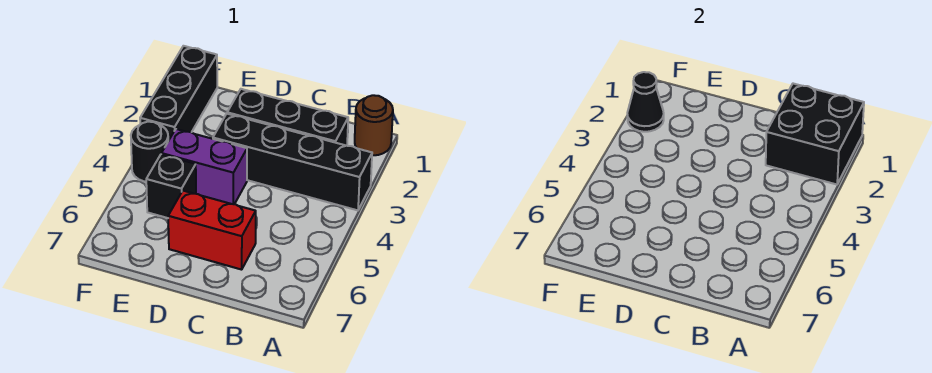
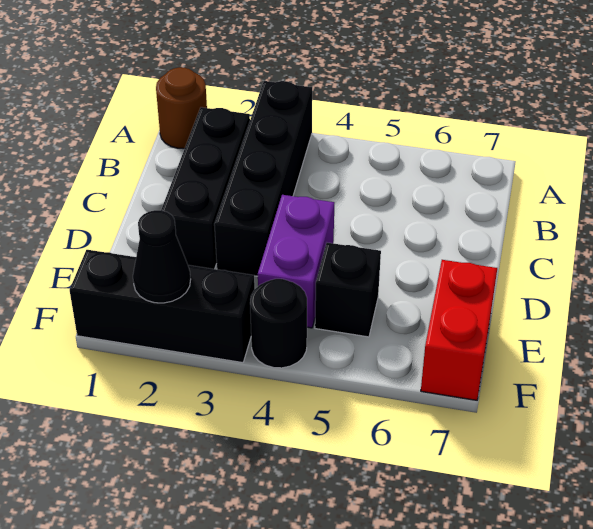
black brick A1:B2 level 2 -> none
red brick C6:D6 level 1 -> red brick E7:F7 level 1

